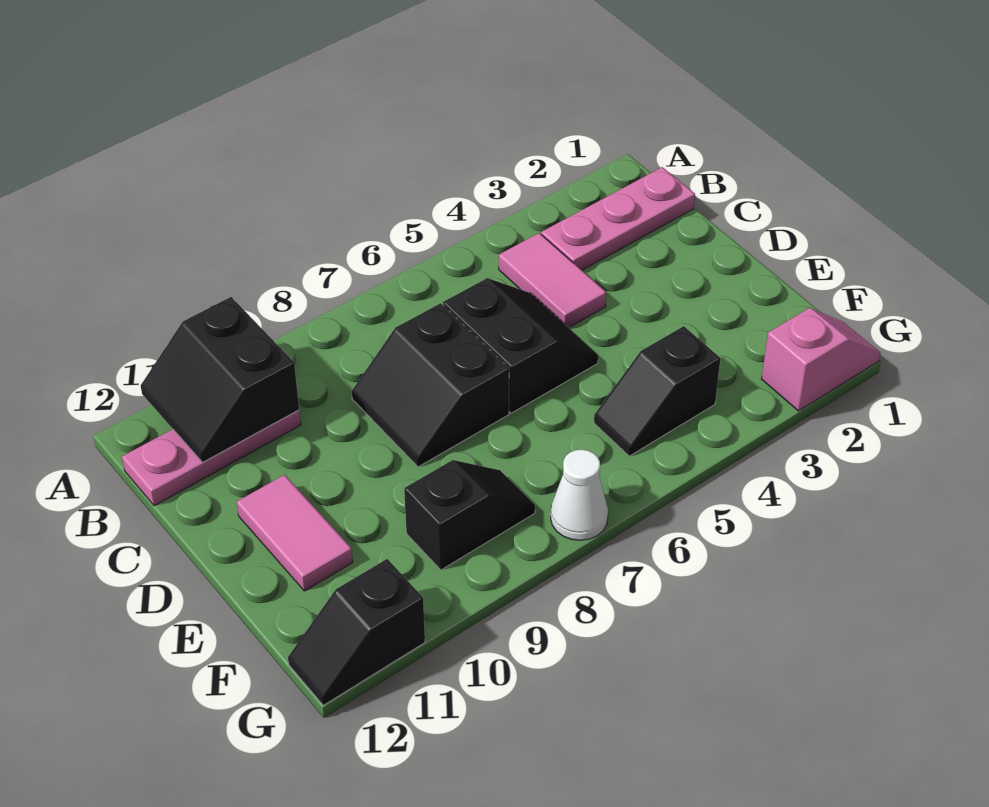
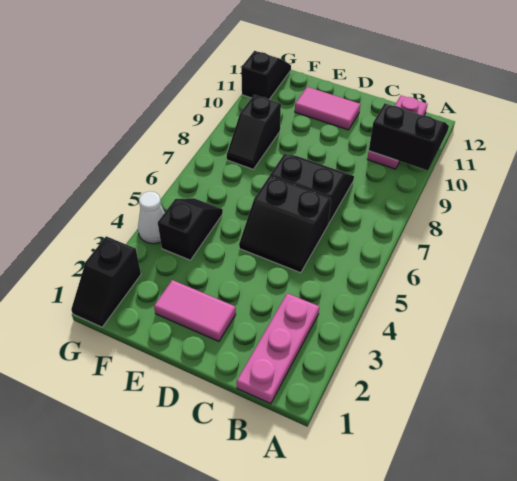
pink tile B4:C4 level 1 -> pink tile D2:E2 level 1
pink slope G1:G2 level 1 top 2 -> black slope G1:G2 level 1 top 2
white cone G7 level 1 -> white cone G4 level 1

